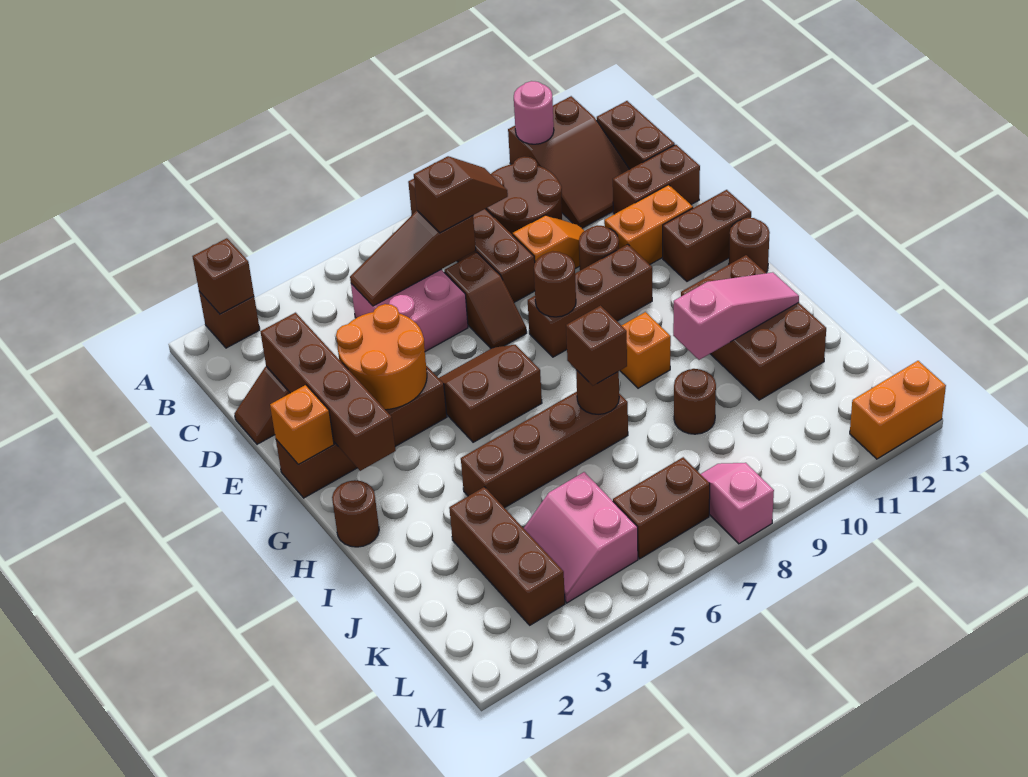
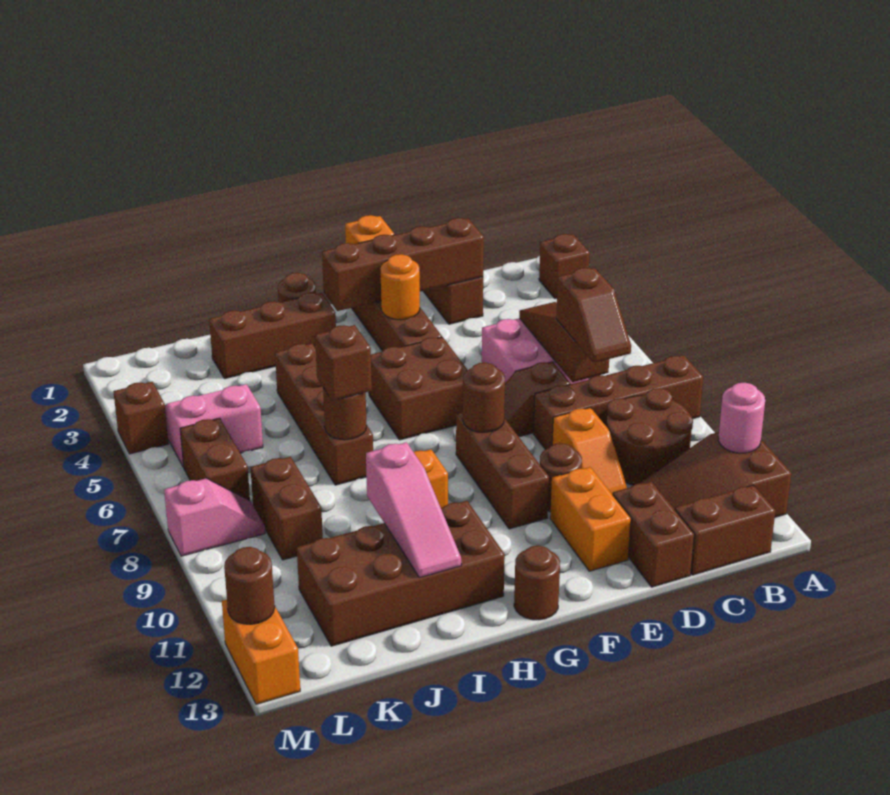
brown brick A2 level 2 -> brown brick M4 level 1
orange round brick E3:F4 level 2 -> orange round brick F3 level 2
brown slope F5:G6 level 1 top G -> brown brick F5:G6 level 1
brown brick F12:F13 level 1 -> brown brick K8:K9 level 1
brown brick H11:J12 level 1 -> brown brick H11:K12 level 1
brown brick J3:L3 level 1 -> brown brick H2:J2 level 1
brown round brick J9 level 1 -> brown round brick M12 level 2

